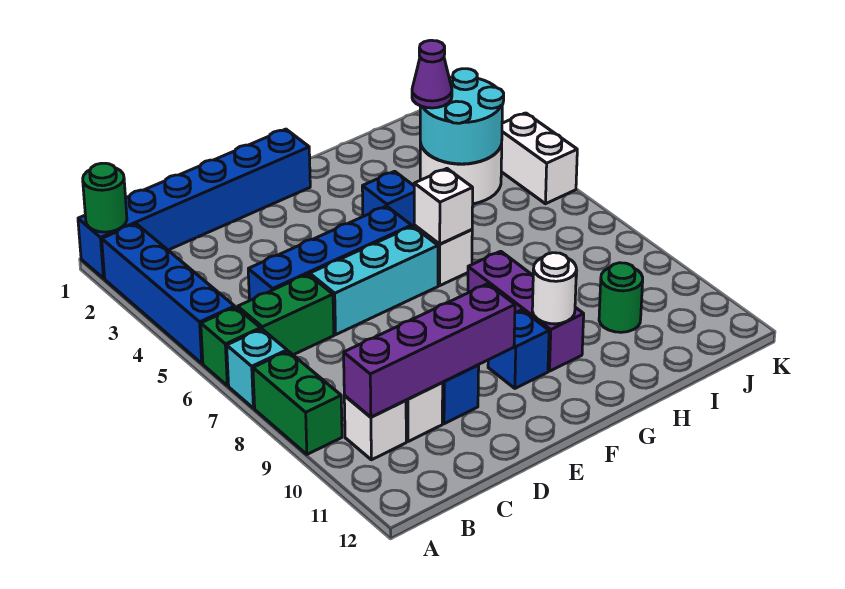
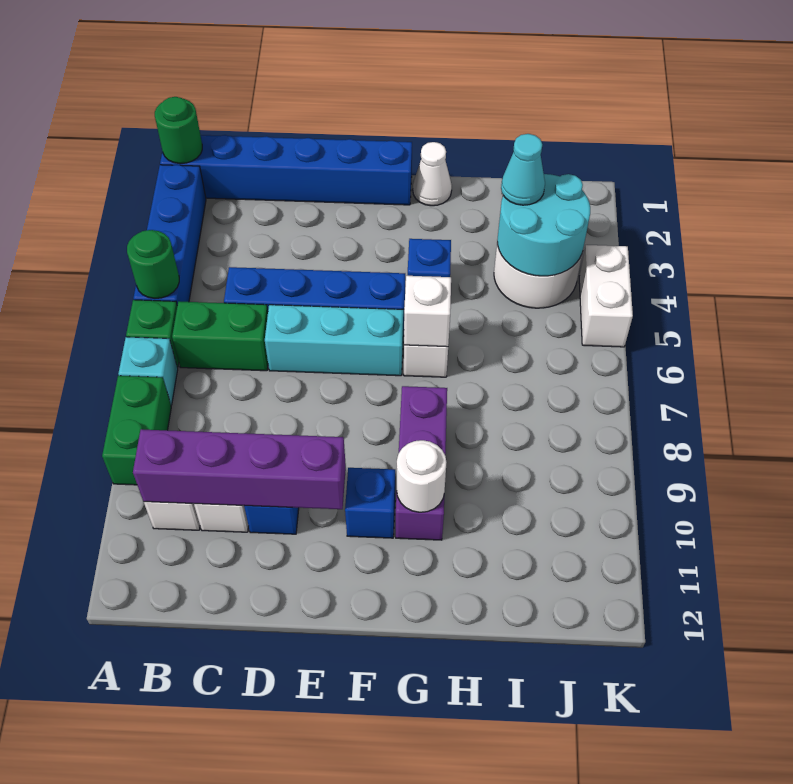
none -> white cone G1 level 1
purple cone I3 level 3 -> cyan cone I3 level 3
green round brick I10 level 1 -> green round brick A5 level 2

